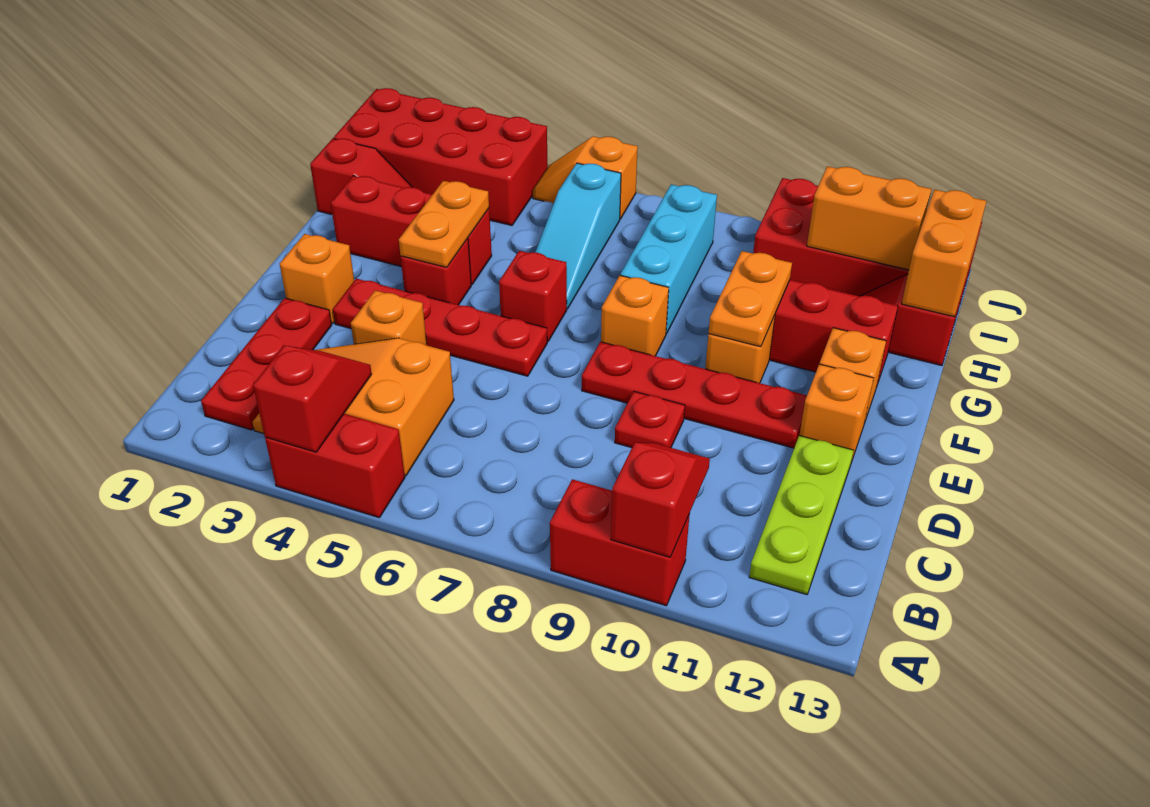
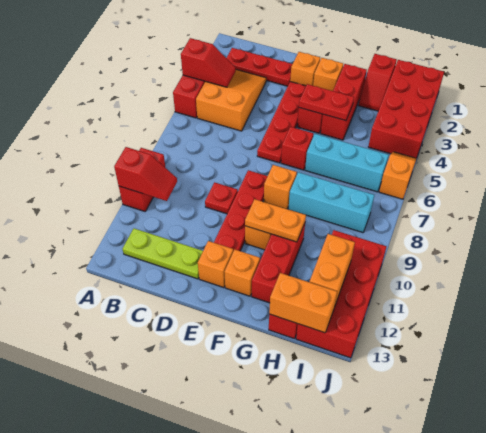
orange brick D4 level 1 -> orange brick F2 level 1
orange plate F4:G4 level 2 -> red plate F4:G4 level 2
cyan slope G6:I6 level 1 top I -> cyan brick G6:I6 level 1

